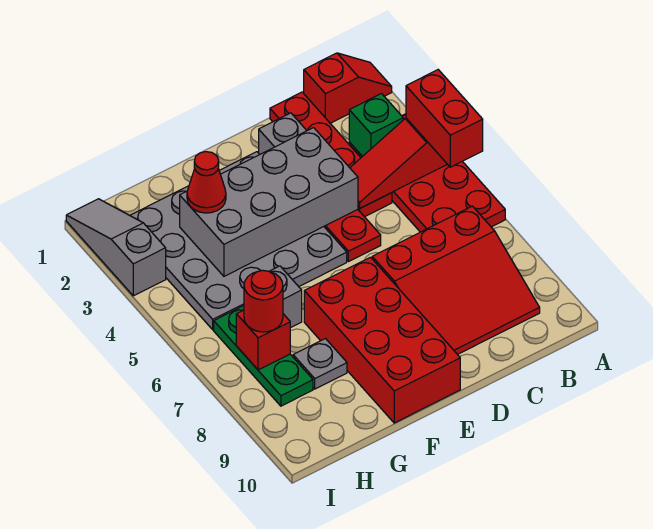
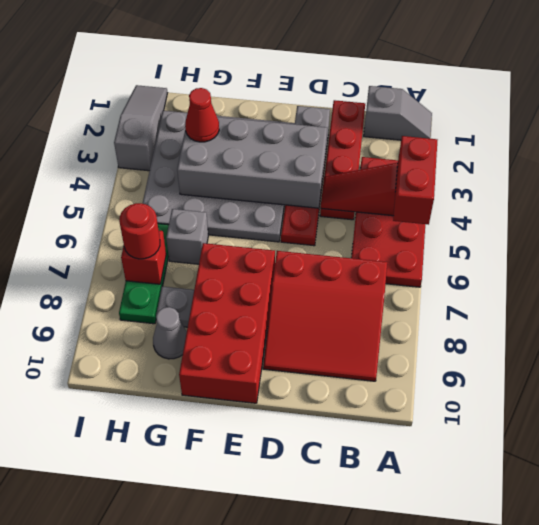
red slope A1:B1 level 1 top B -> grey slope A1:B1 level 1 top B
green brick B3 level 2 -> none
none -> grey cone G9 level 1

